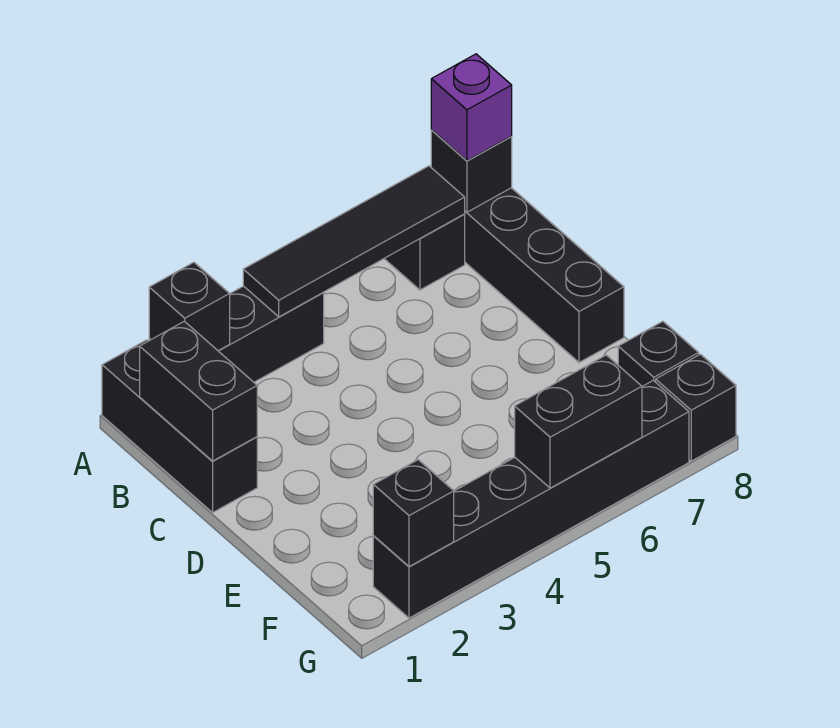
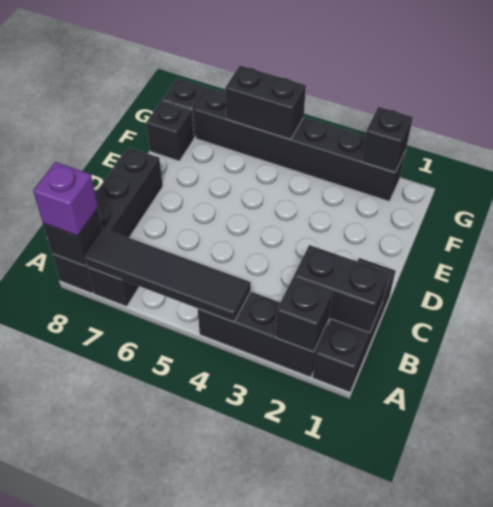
black brick B1:C1 level 2 -> black brick B1:B2 level 2

